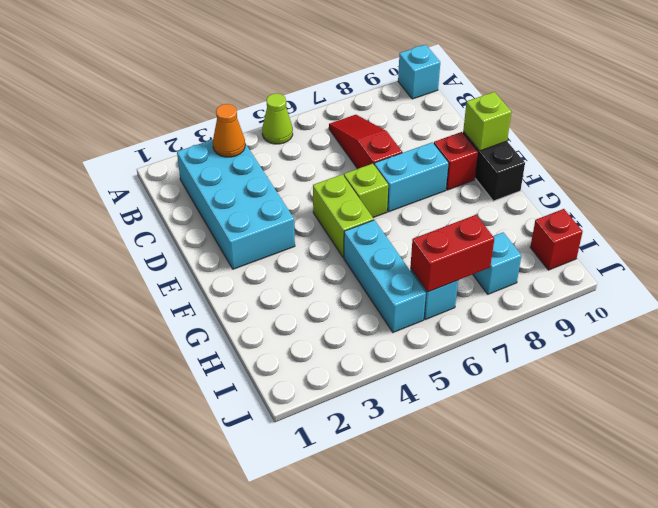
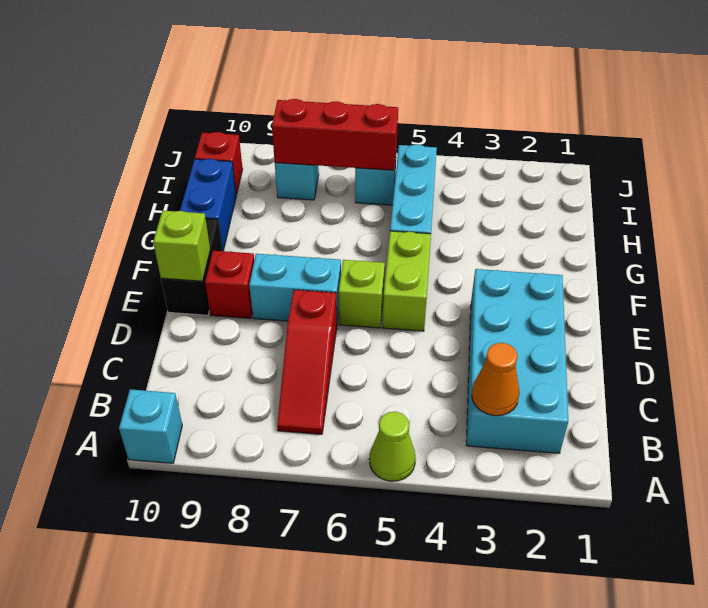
none -> blue brick G10:H10 level 1
red brick I6:I7 level 2 -> red brick I6:I8 level 2

